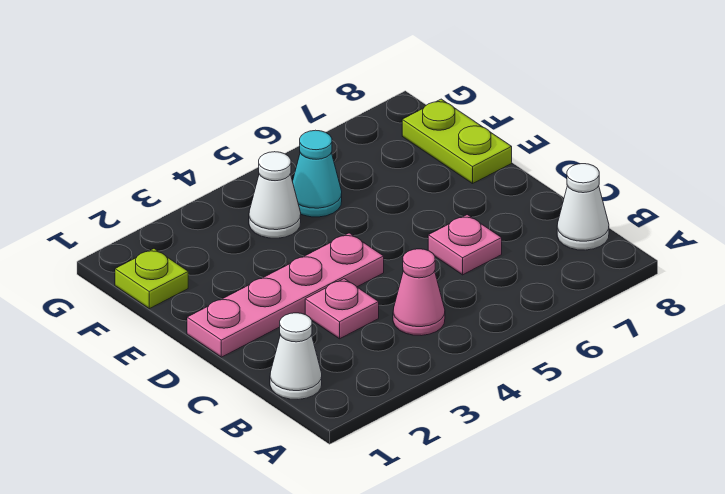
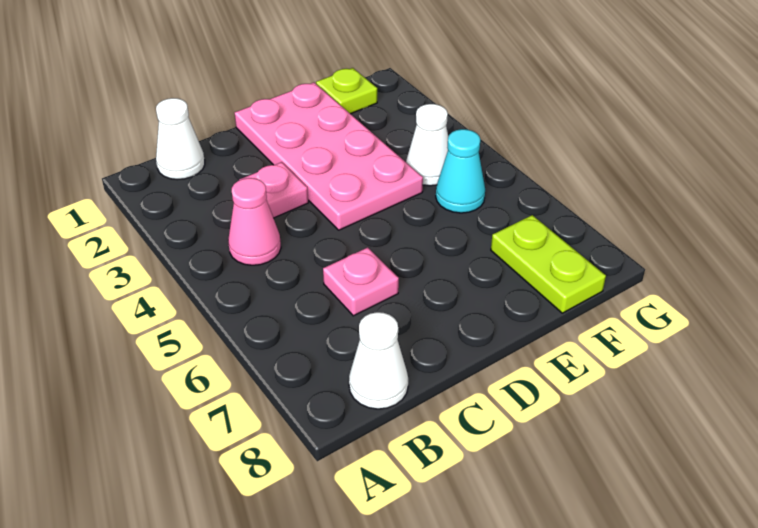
pink plate D1:D4 level 1 -> pink plate D1:E4 level 1
lime plate E8:F8 level 1 -> lime plate F7:F8 level 1

